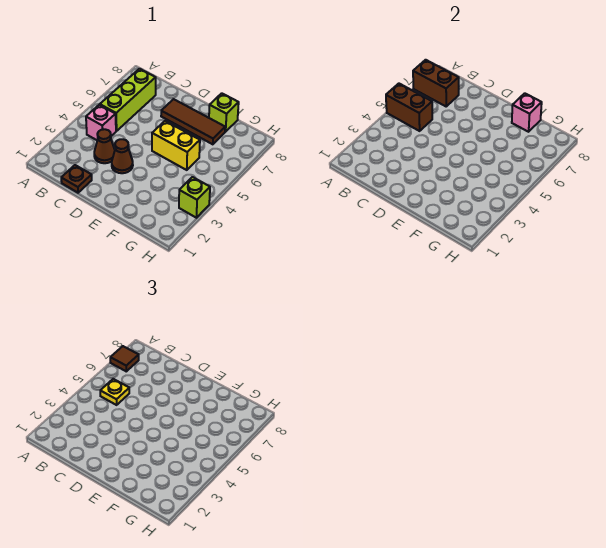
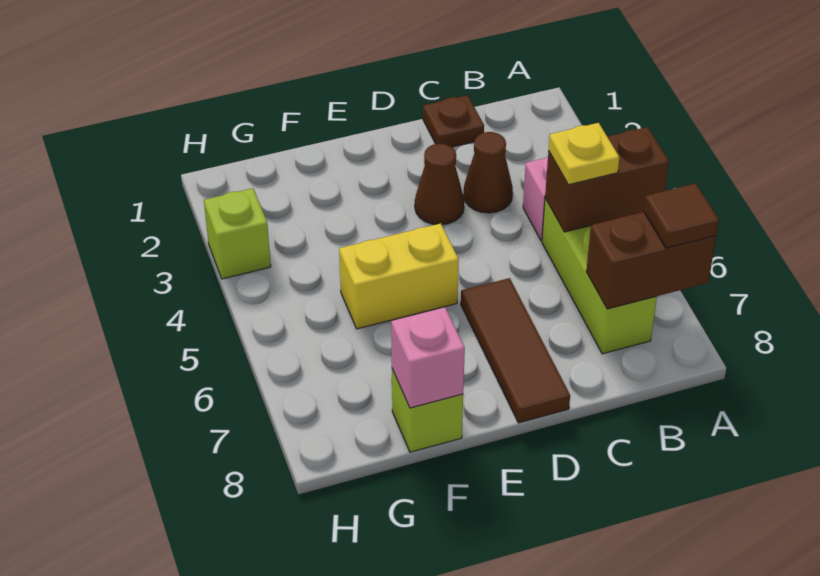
brown tile D7:F7 level 1 -> brown tile D6:D8 level 1

